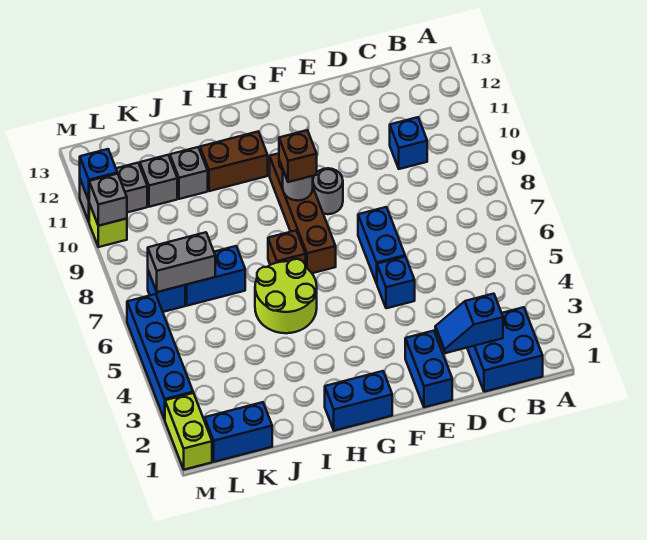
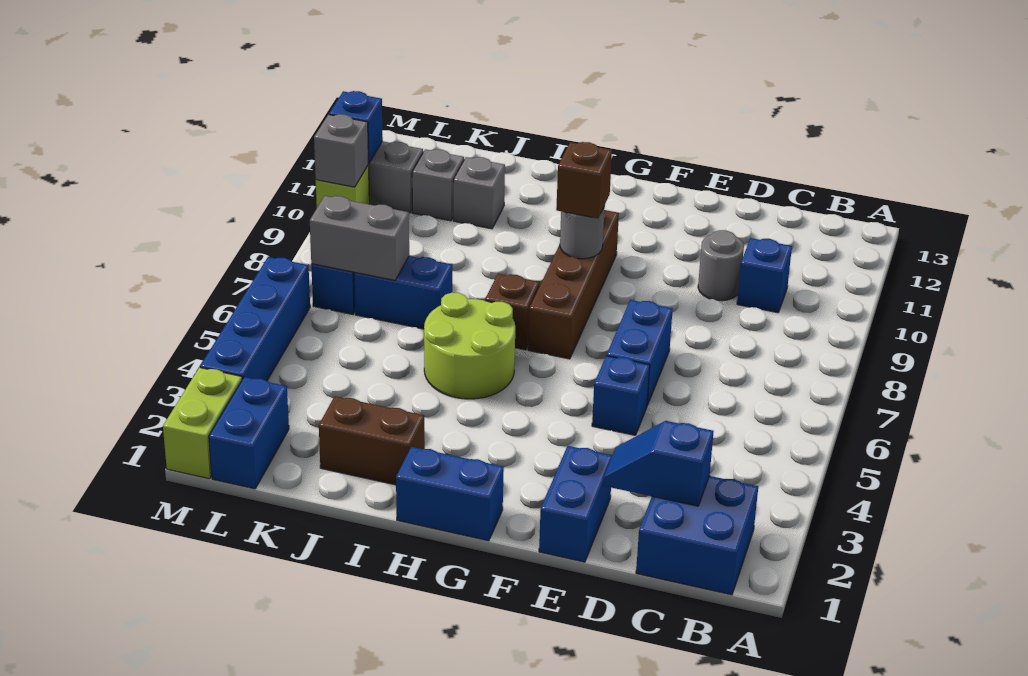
grey round brick F9 level 1 -> grey round brick D10 level 1
brown brick H11:I11 level 1 -> brown brick I2:J2 level 1
blue brick K1:L1 level 1 -> blue brick L1:L2 level 1

